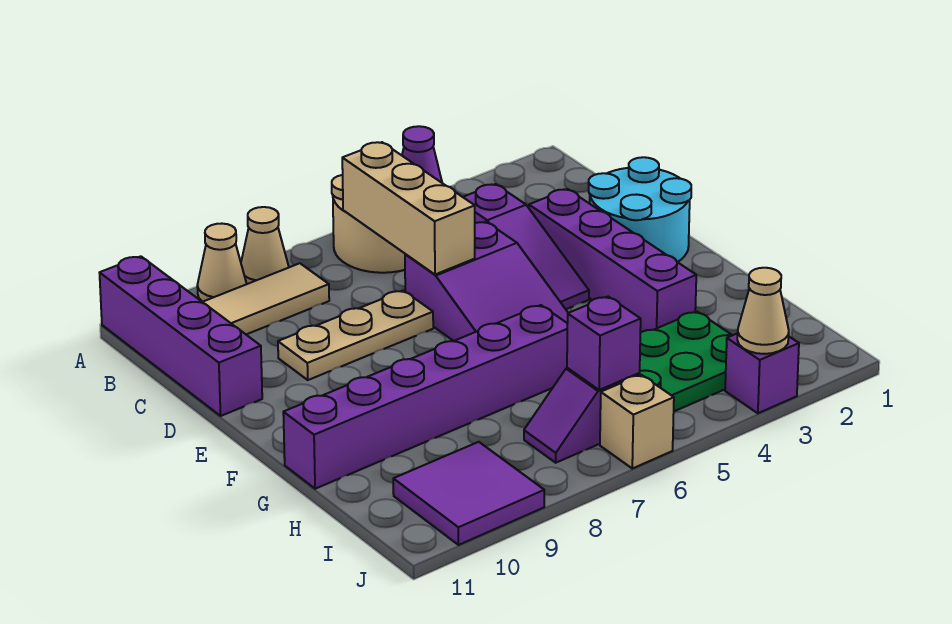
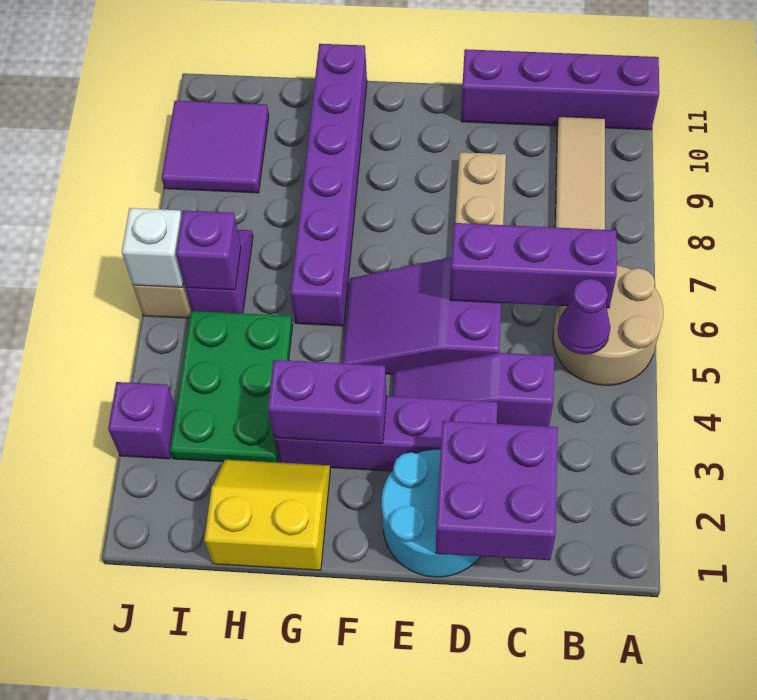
tan cone A8 level 1 -> none
tan cone A9 level 1 -> none
tan brick B6:D6 level 2 -> purple brick B6:D6 level 2
none -> purple brick C1:D2 level 2
none -> purple brick F3:G3 level 2
none -> yellow slope G1:H2 level 1 top 1
tan cone J3 level 2 -> none
none -> white brick J6 level 2

